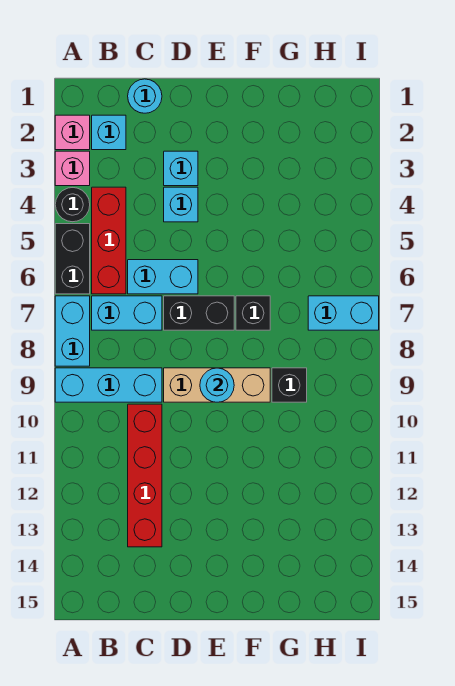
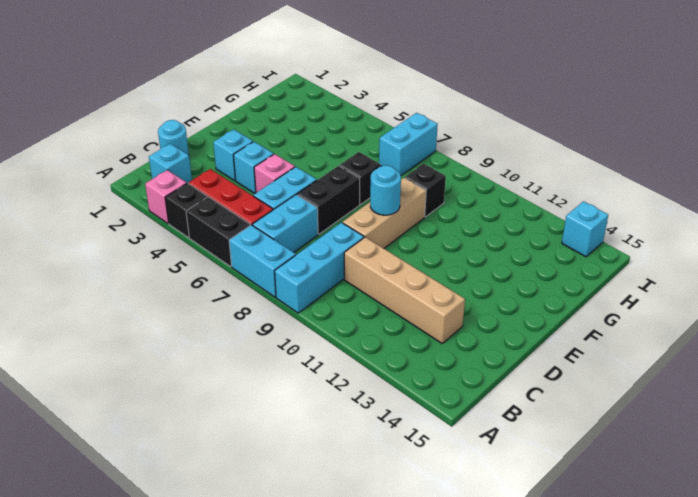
pink brick A2 level 1 -> pink brick D5 level 1
black round brick A4 level 1 -> black brick A4 level 1
red brick C10:C13 level 1 -> tan brick C10:C13 level 1
none -> cyan brick I14 level 1

